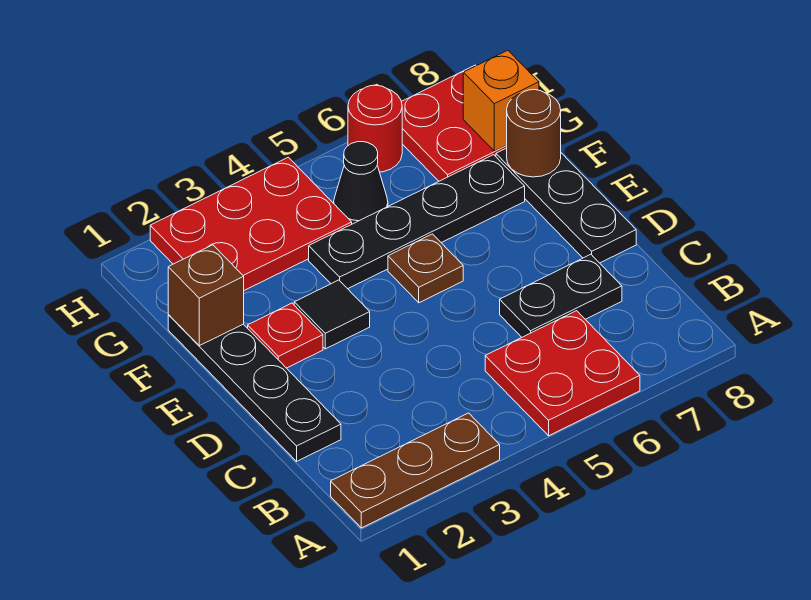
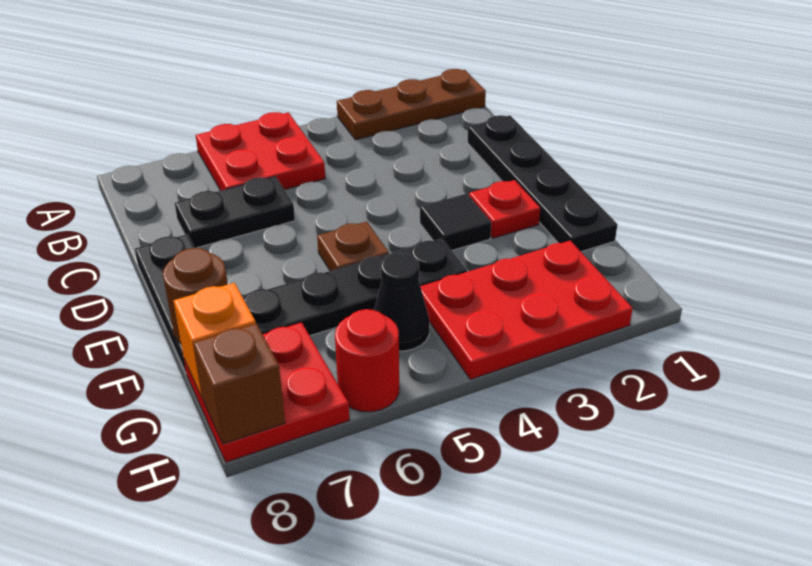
brown brick F1 level 2 -> brown brick H8 level 2

